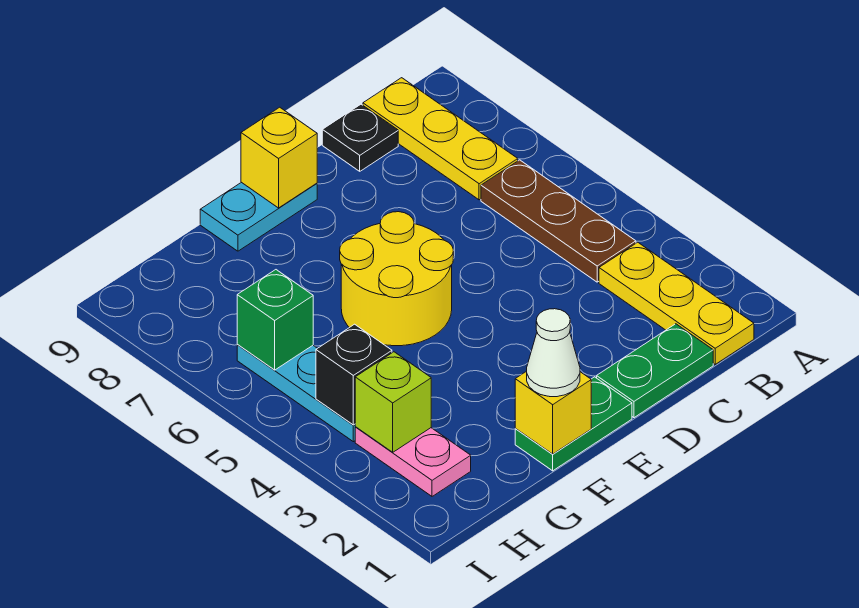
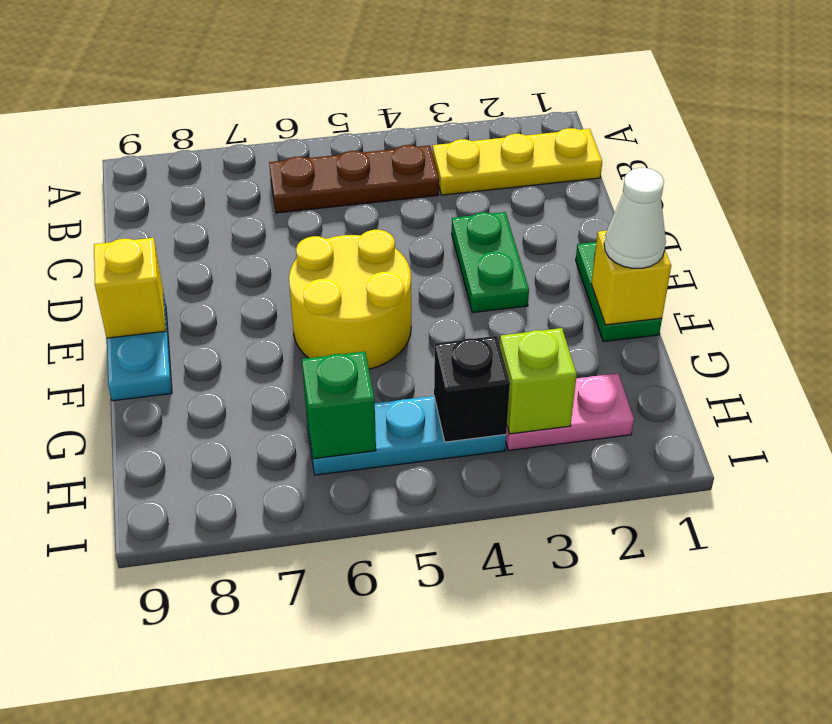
yellow plate B7:B9 level 1 -> none
green plate C1:D1 level 1 -> green plate D3:E3 level 1
black plate C9 level 1 -> none

